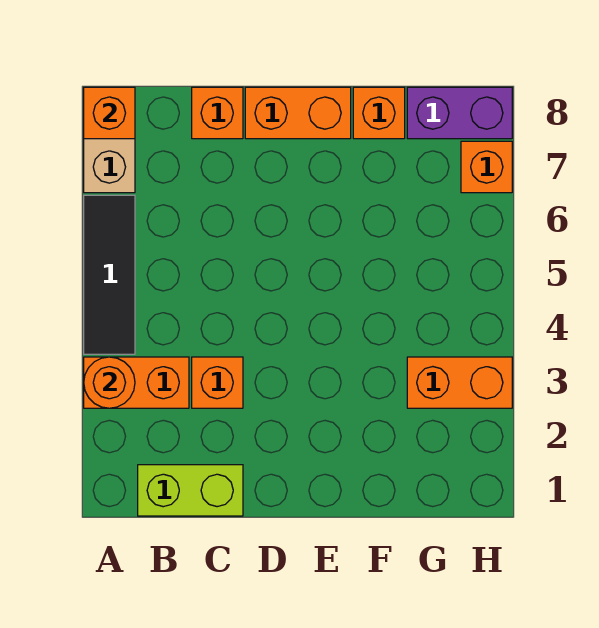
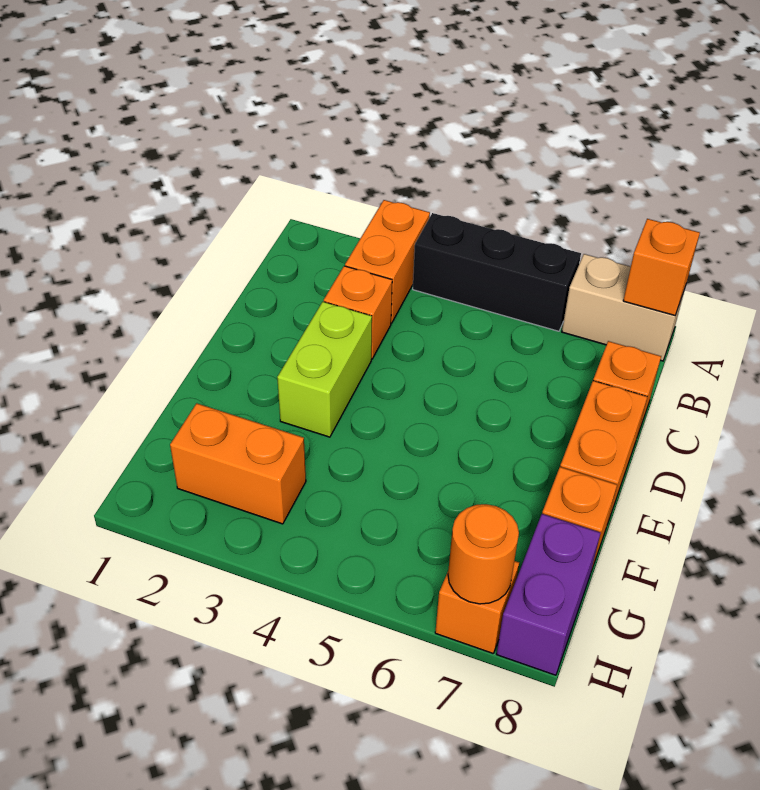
orange round brick A3 level 2 -> orange round brick H7 level 2
black tile A4:A6 level 1 -> black brick A4:A6 level 1
lime brick B1:C1 level 1 -> lime brick D3:E3 level 1
orange brick G3:H3 level 1 -> orange brick G2:G3 level 1

